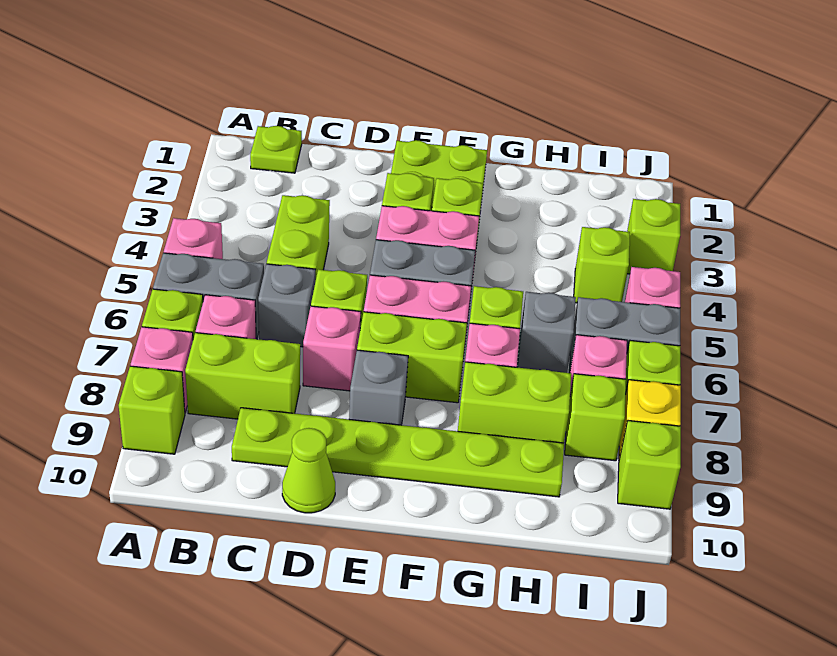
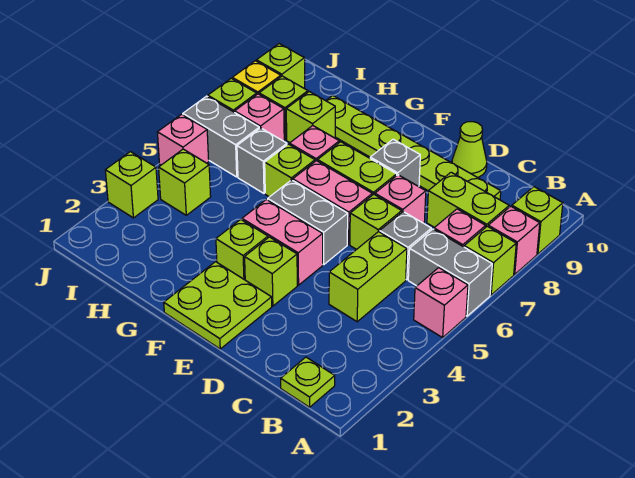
lime brick G8:H8 level 1 -> lime brick H8 level 1

